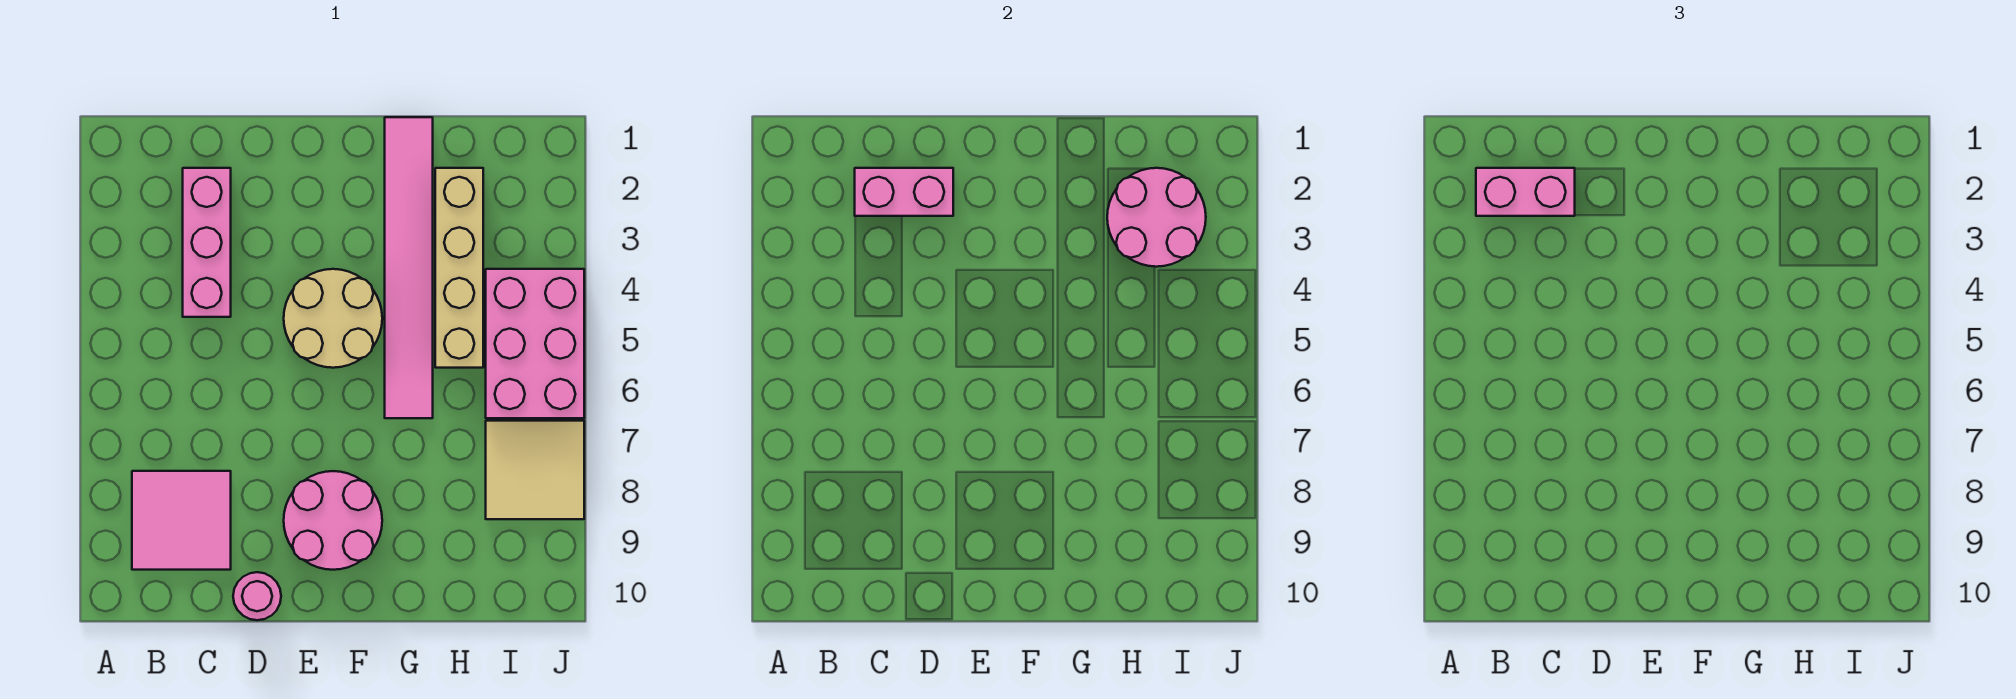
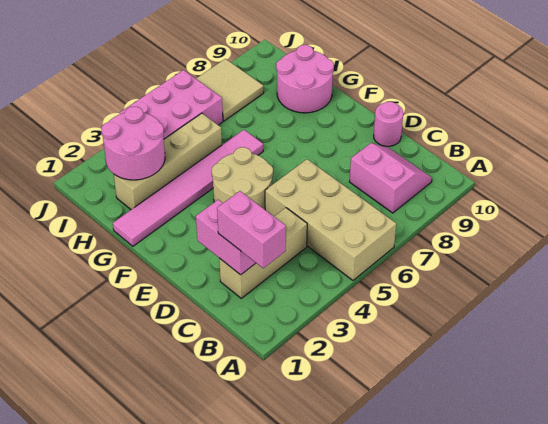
none -> tan brick A5:D6 level 1
pink tile B8:C9 level 1 -> pink slope B8:C9 level 1 top 8
pink brick C2:C4 level 1 -> tan brick C2:C4 level 1
pink round brick E8:F9 level 1 -> pink round brick G9:H10 level 1

